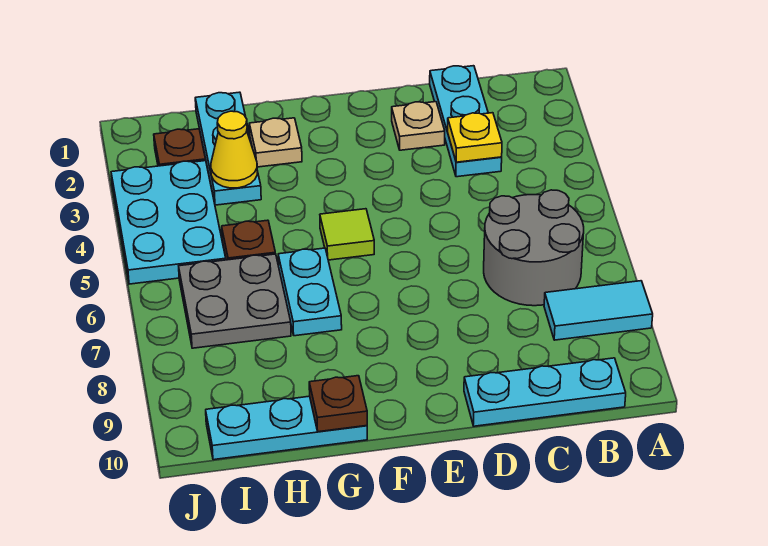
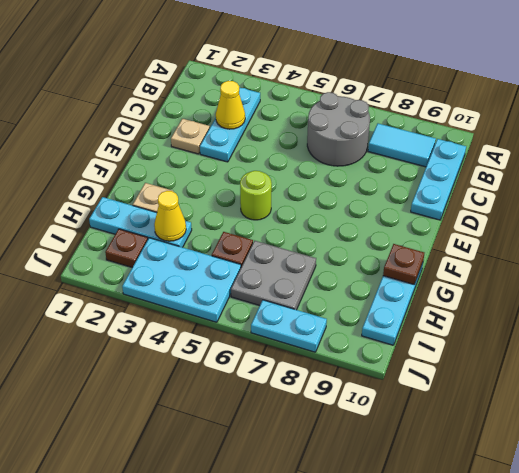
cyan tile A8:B8 level 1 -> cyan tile B8:B9 level 1
cyan plate C1:C3 level 1 -> cyan plate B3:D3 level 1
yellow plate C3 level 2 -> yellow cone C3 level 2
lime tile F5 level 1 -> lime round brick F5 level 1
cyan plate G6:G7 level 1 -> cyan plate J7:J8 level 1

